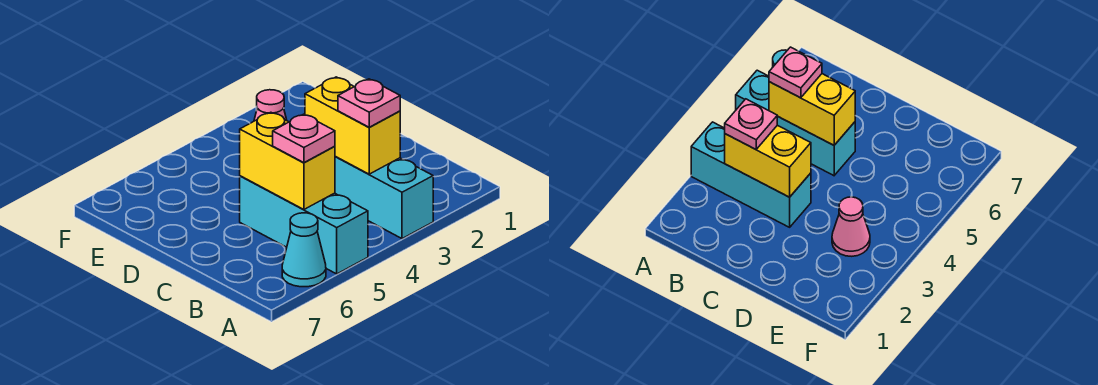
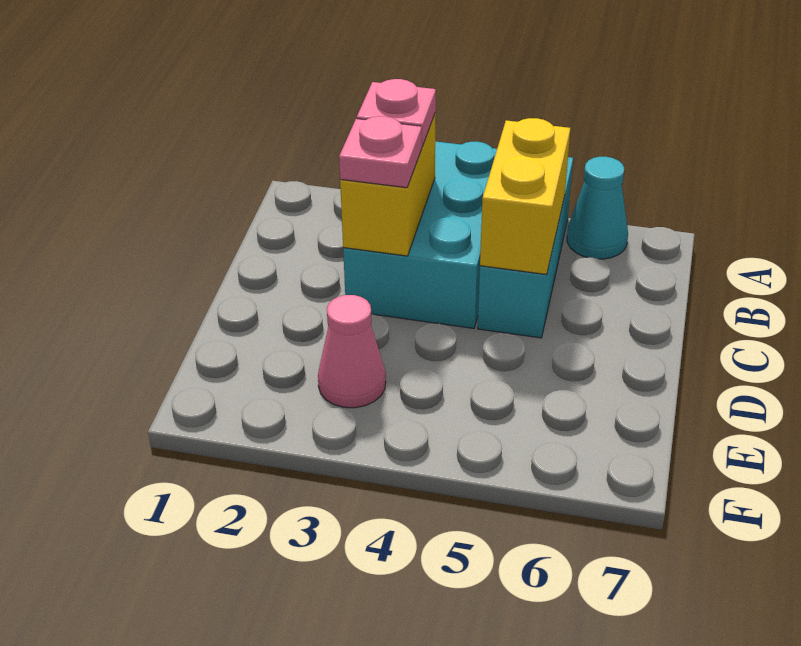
cyan brick A3:C3 level 1 -> cyan brick A3:C4 level 1
pink plate B5 level 3 -> pink plate C3 level 3

